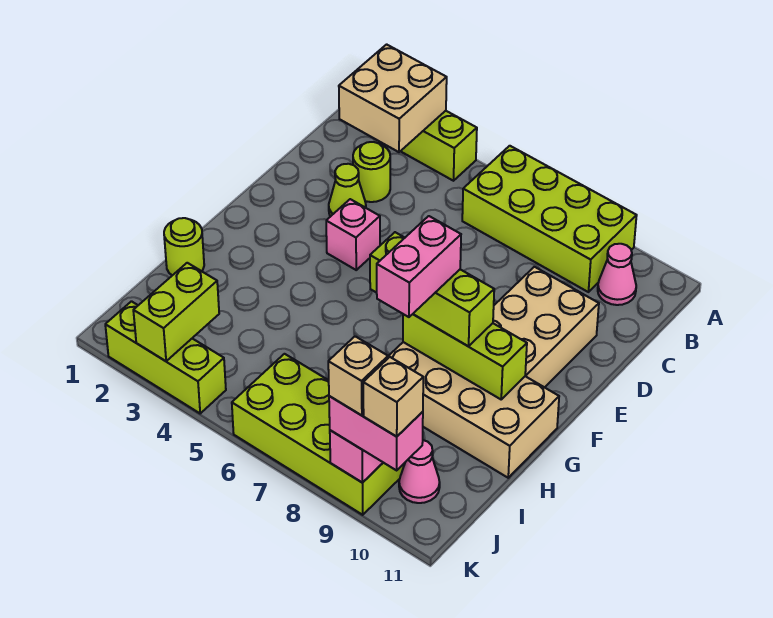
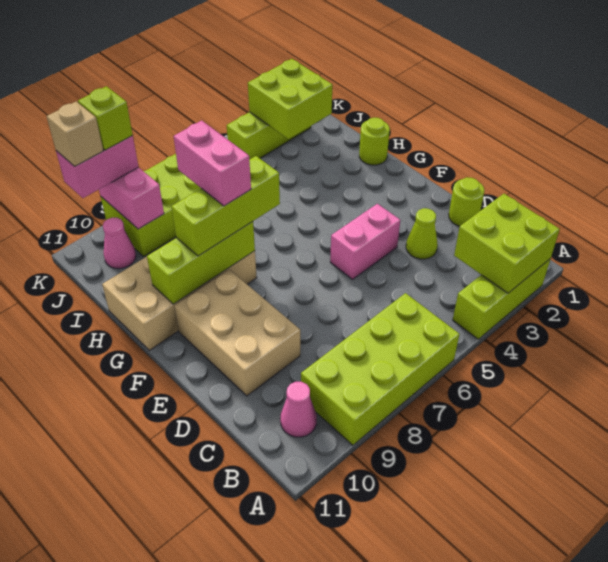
tan brick A2:B3 level 2 -> lime brick A2:B3 level 2
lime round brick C3 level 1 -> lime round brick D1 level 1
pink brick E4 level 1 -> pink brick E4:E5 level 1
lime brick J3:K3 level 2 -> lime brick J2:K3 level 2
tan brick K9 level 4 -> lime brick K9 level 4

